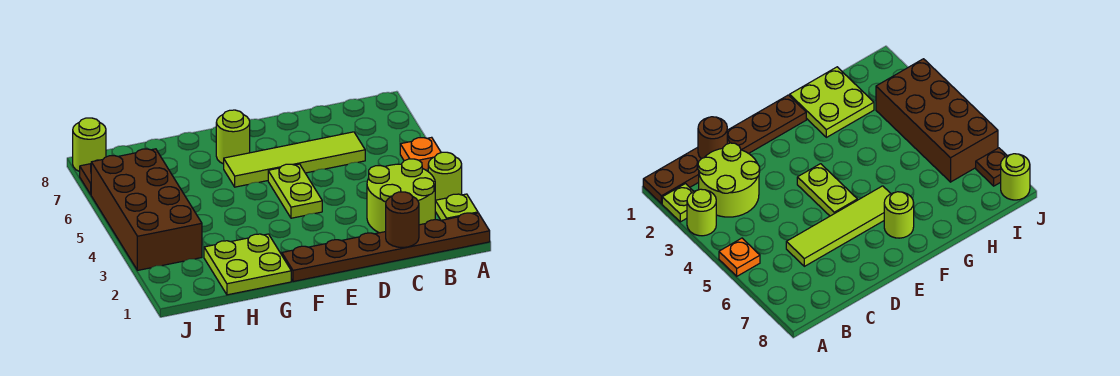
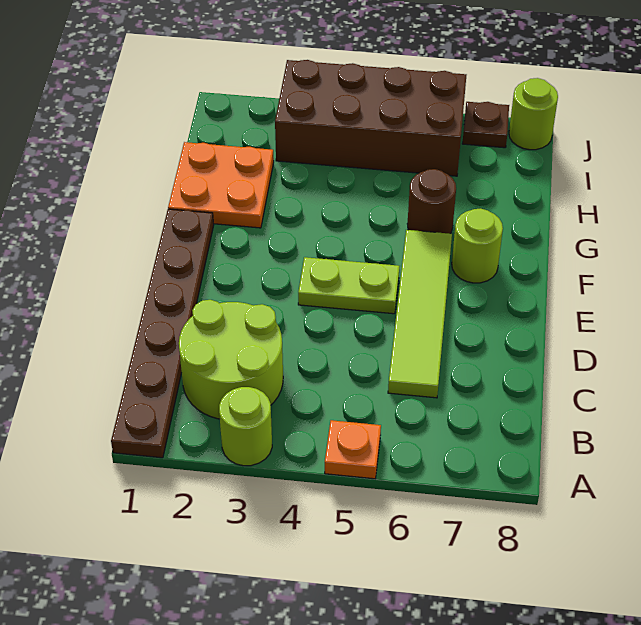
lime plate A2 level 1 -> none
brown round brick C1 level 2 -> brown round brick G6 level 1
lime plate G1:H2 level 1 -> orange plate G1:H2 level 1

